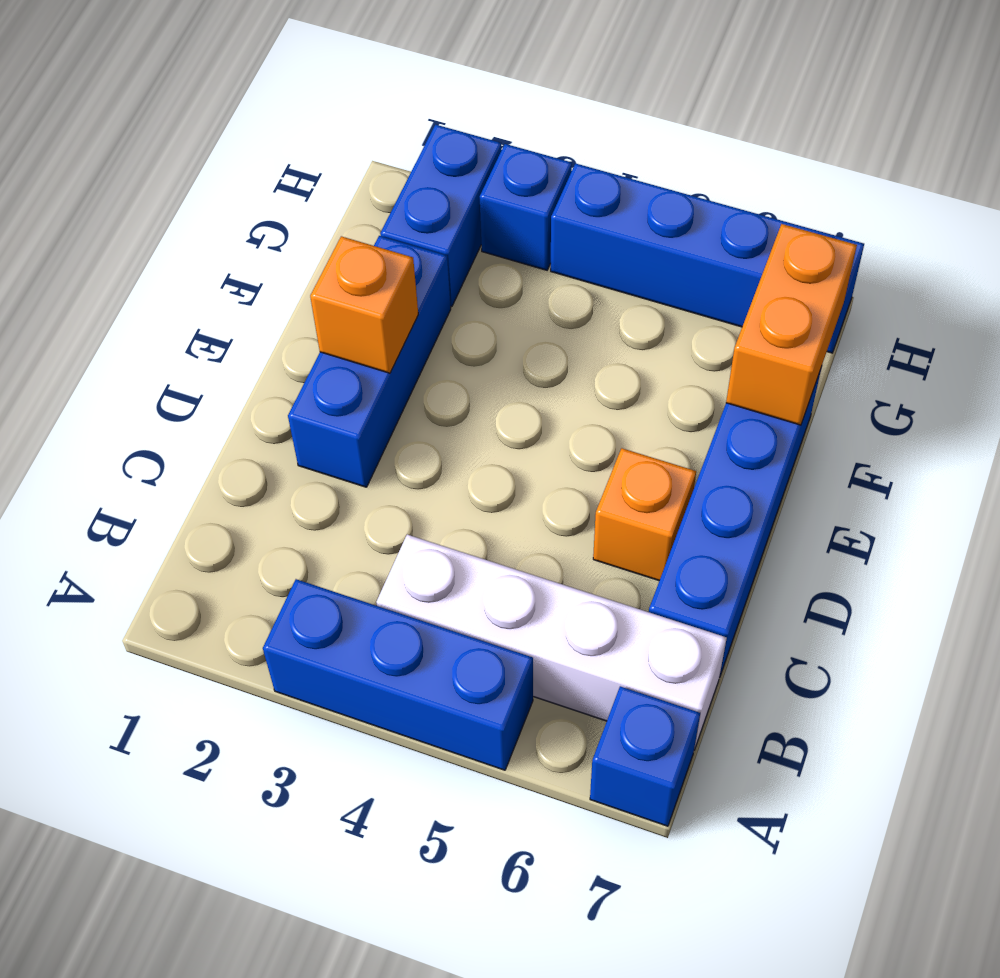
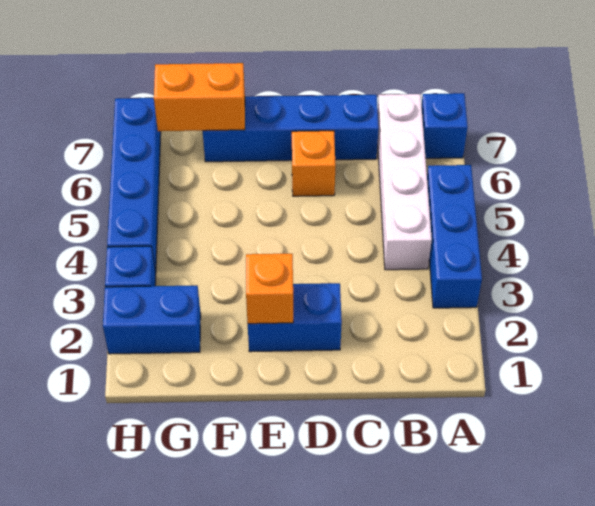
blue brick D2:F2 level 1 -> blue brick D2:E2 level 1

